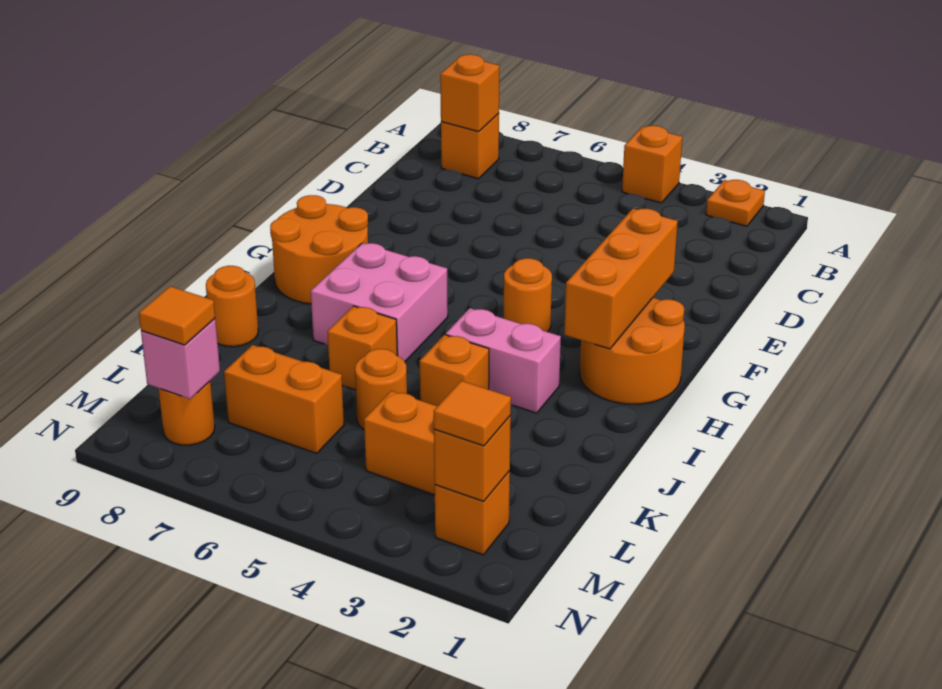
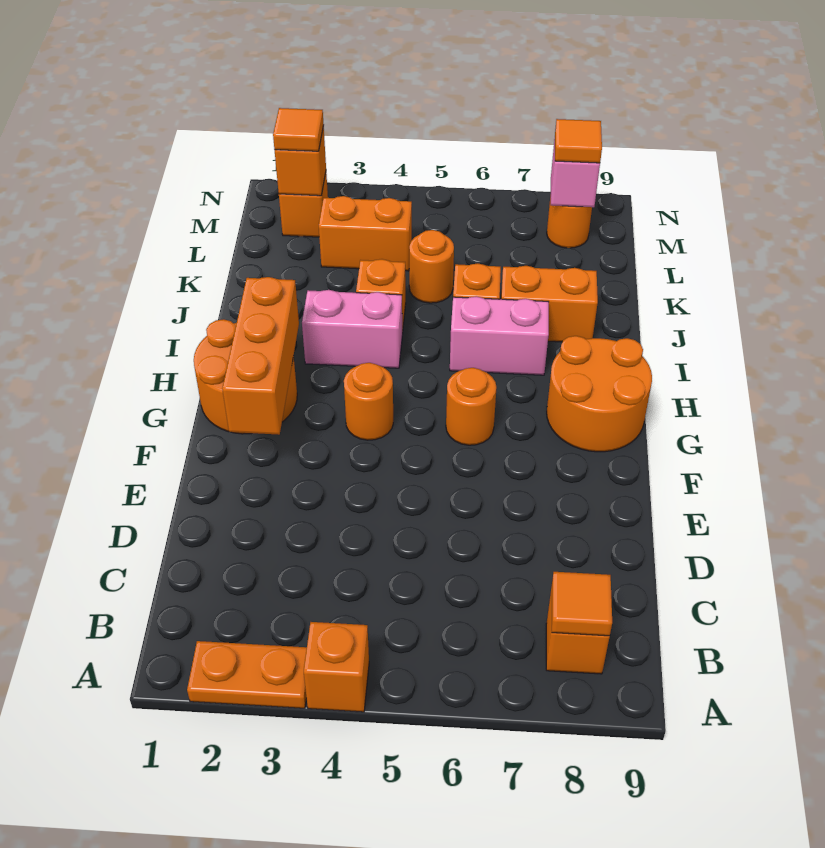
orange plate A2 level 1 -> orange plate A2:A3 level 1
orange brick B8 level 2 -> orange tile B8 level 2
pink brick H6:I7 level 1 -> pink brick I6:I7 level 1
orange round brick J9 level 1 -> orange round brick G6 level 1
orange brick L6:L7 level 1 -> orange brick J7:J8 level 1

